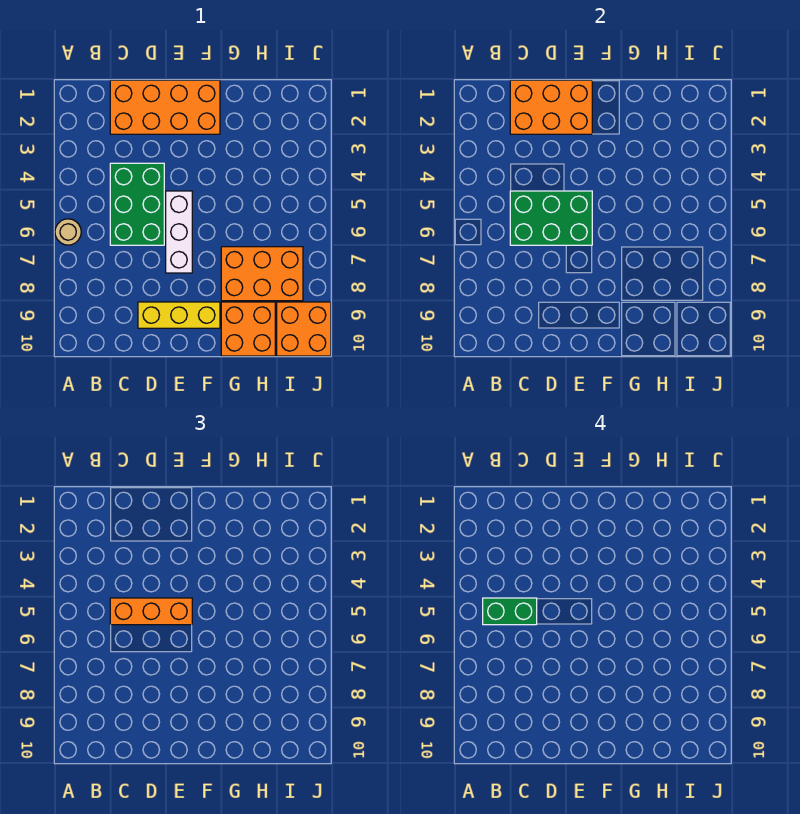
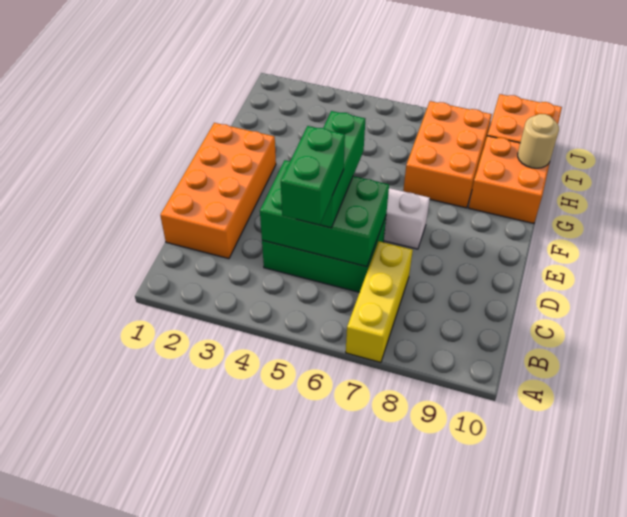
tan round brick A6 level 1 -> tan round brick H10 level 2
orange brick C1:E2 level 2 -> none
green brick C5:E6 level 2 -> green brick C4:D6 level 2
orange brick C5:E5 level 3 -> green brick C5:E5 level 3
yellow brick D9:F9 level 1 -> yellow brick A7:C7 level 1

